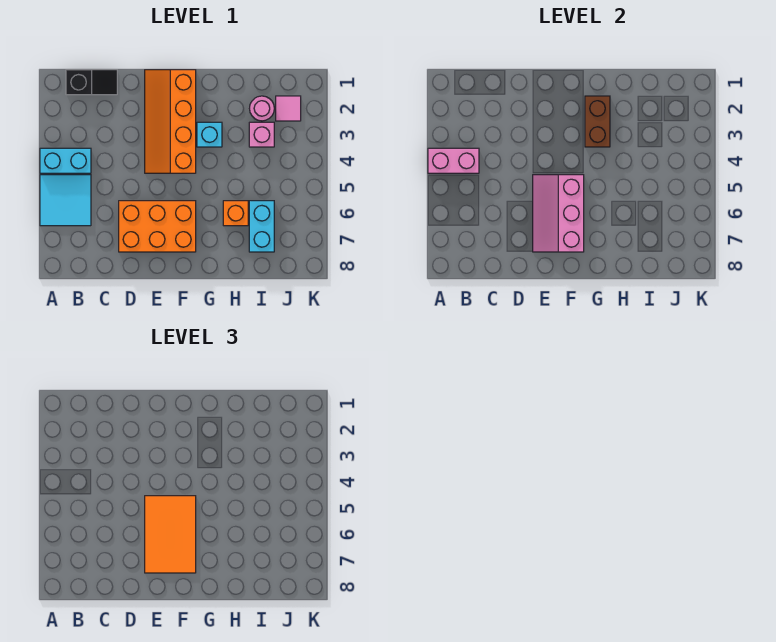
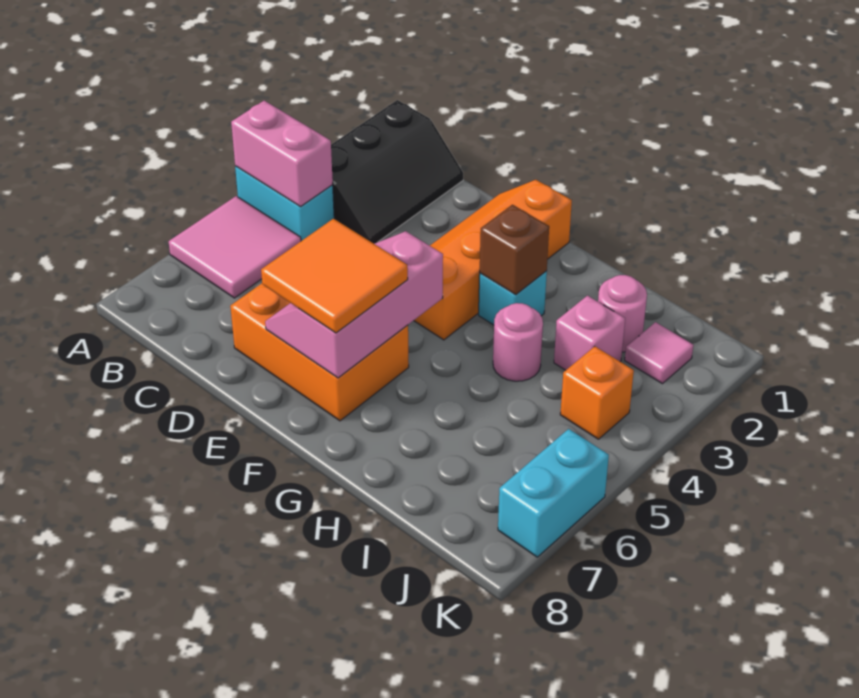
cyan tile A5:B6 level 1 -> pink tile A5:B6 level 1
black slope B1:C1 level 1 top B -> black slope B1:C3 level 1 top B
orange tile E5:F7 level 3 -> orange tile E6:F7 level 3
brown brick G2:G3 level 2 -> brown brick G3 level 2
none -> pink round brick H4 level 1
orange brick H6 level 1 -> orange brick J4 level 1
cyan brick I6:I7 level 1 -> cyan brick K6:K7 level 1

